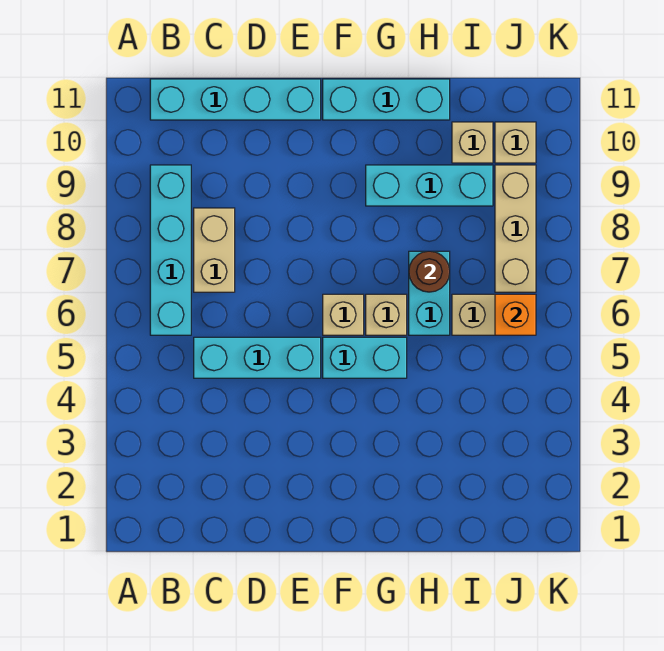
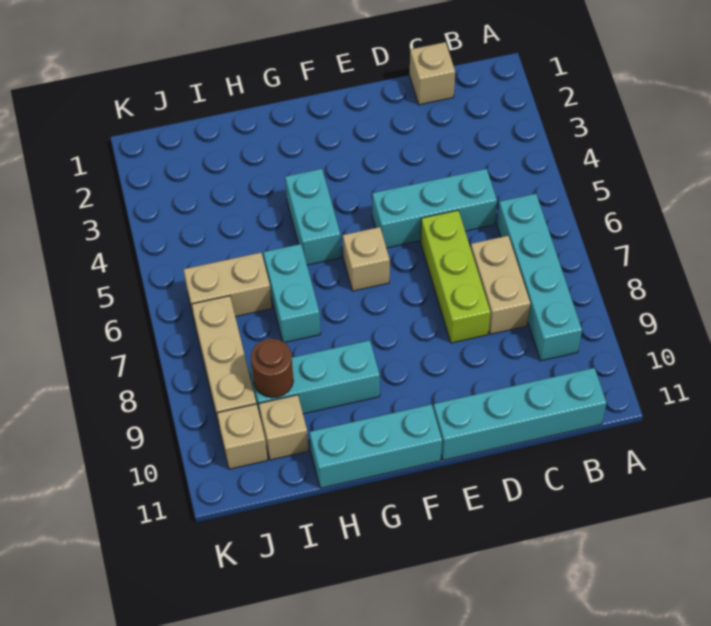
none -> lime brick D6:D8 level 1
cyan brick F5:G5 level 1 -> cyan brick G4:G5 level 1
tan brick G6 level 1 -> tan brick C1 level 1
brown round brick H7 level 2 -> brown round brick I9 level 2
orange brick J6 level 2 -> none

